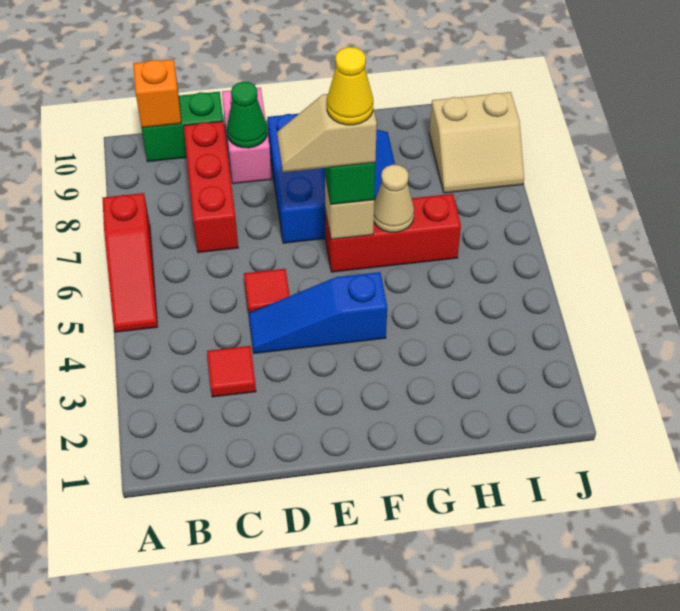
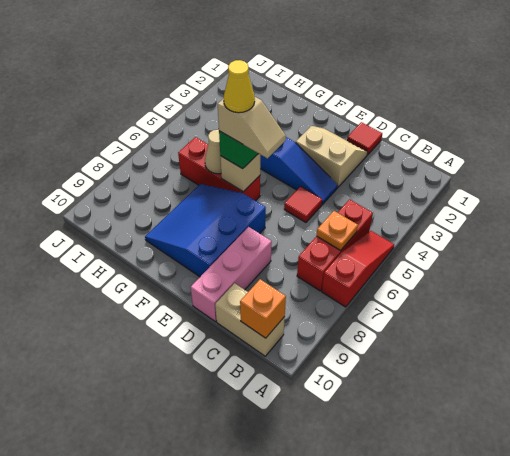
none -> orange plate B6 level 2
green brick B10:C10 level 1 -> tan brick B10:C10 level 1
red tile C3 level 1 -> red tile D1 level 1
red brick C7:C9 level 1 -> red brick B5:B7 level 1
pink brick D9:D10 level 1 -> pink brick D8:D10 level 1
green cone D9 level 2 -> none
tan slope I8:J9 level 1 top 9 -> tan slope D2:E3 level 1 top 3

